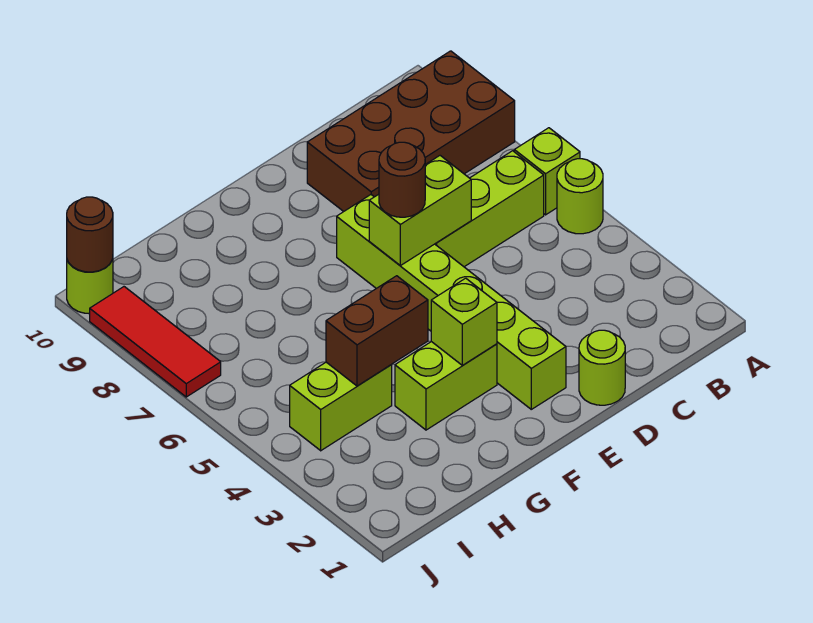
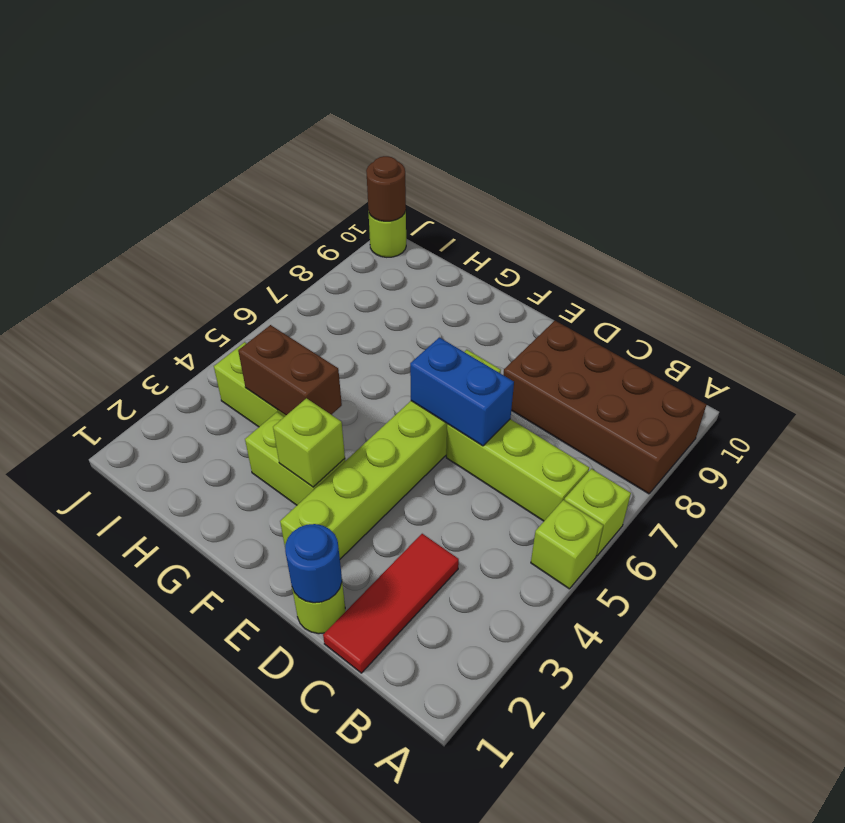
lime round brick A5 level 1 -> lime brick A5 level 1
none -> blue round brick D1 level 2
lime brick D6:E6 level 2 -> blue brick D6:E6 level 2
brown round brick E6 level 3 -> none
red tile J7:J9 level 1 -> red tile C1:C3 level 1

